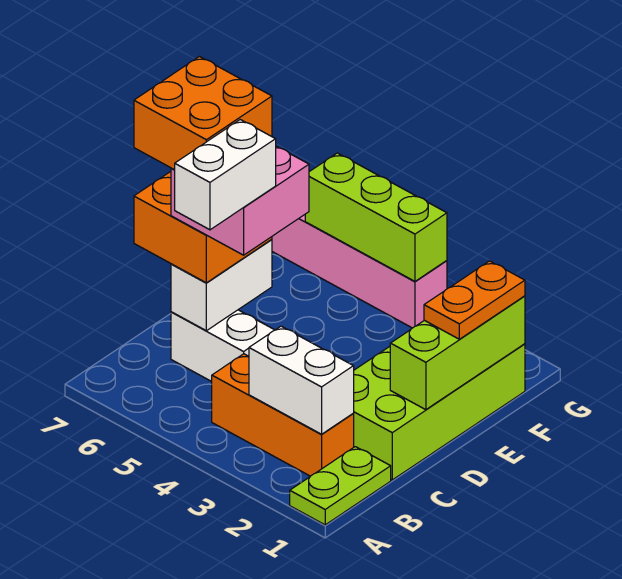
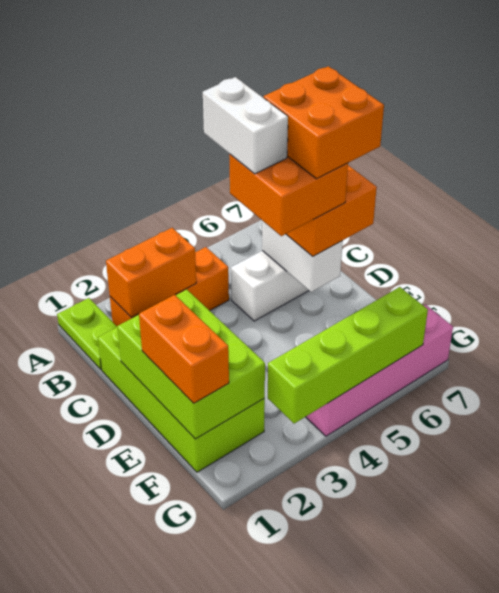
white brick B2:B3 level 2 -> orange brick B2:B3 level 2
pink brick C5:D6 level 4 -> orange brick C5:D6 level 4
lime brick D1:F1 level 2 -> lime brick D1:F2 level 2
orange plate E1:F1 level 3 -> orange brick E1:F1 level 3
lime brick G4:G6 level 2 -> lime brick G3:G6 level 2

